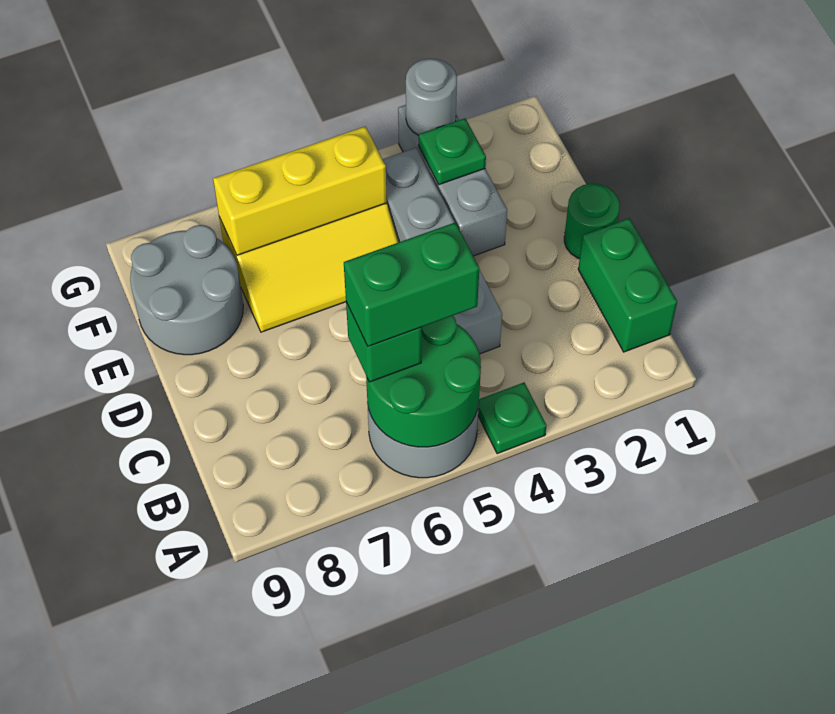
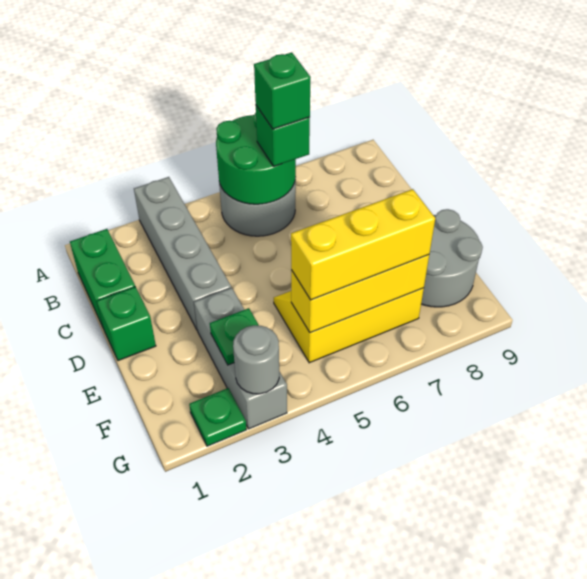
green plate A4 level 1 -> green plate G2 level 1
green brick B5:B6 level 4 -> green brick B6 level 4
grey brick C4:F4 level 1 -> grey brick A3:D3 level 1
green round brick D1 level 1 -> green brick D1 level 1
none -> yellow brick F5:F7 level 3

